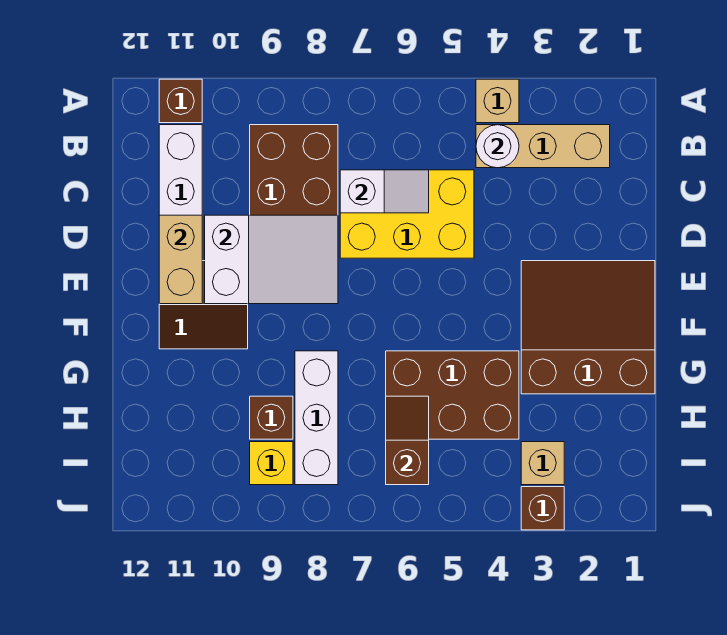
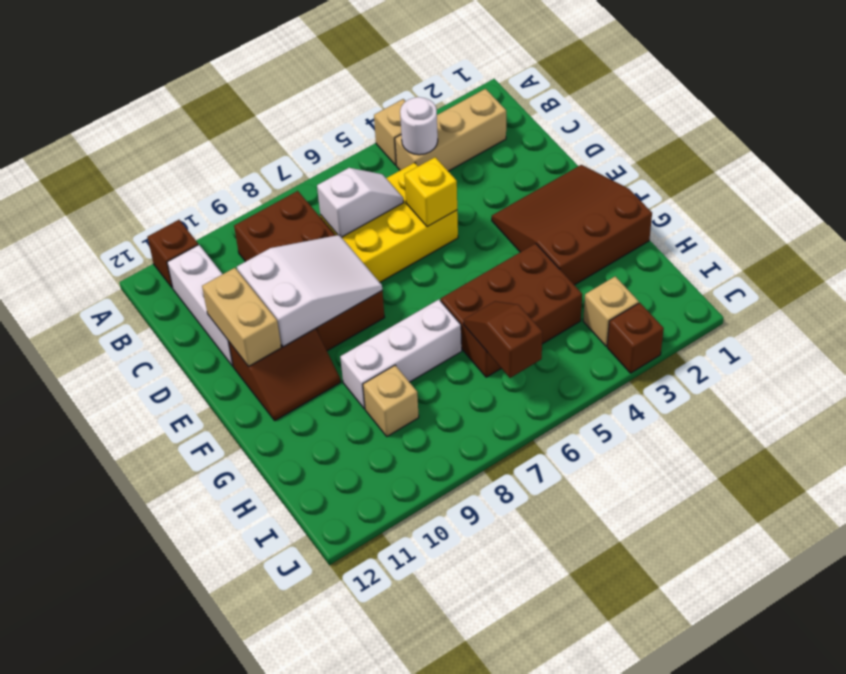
white brick G8:I8 level 1 -> white brick G7:G9 level 1
brown brick H9 level 1 -> tan brick H9 level 1
yellow brick I9 level 1 -> yellow brick D5 level 2

